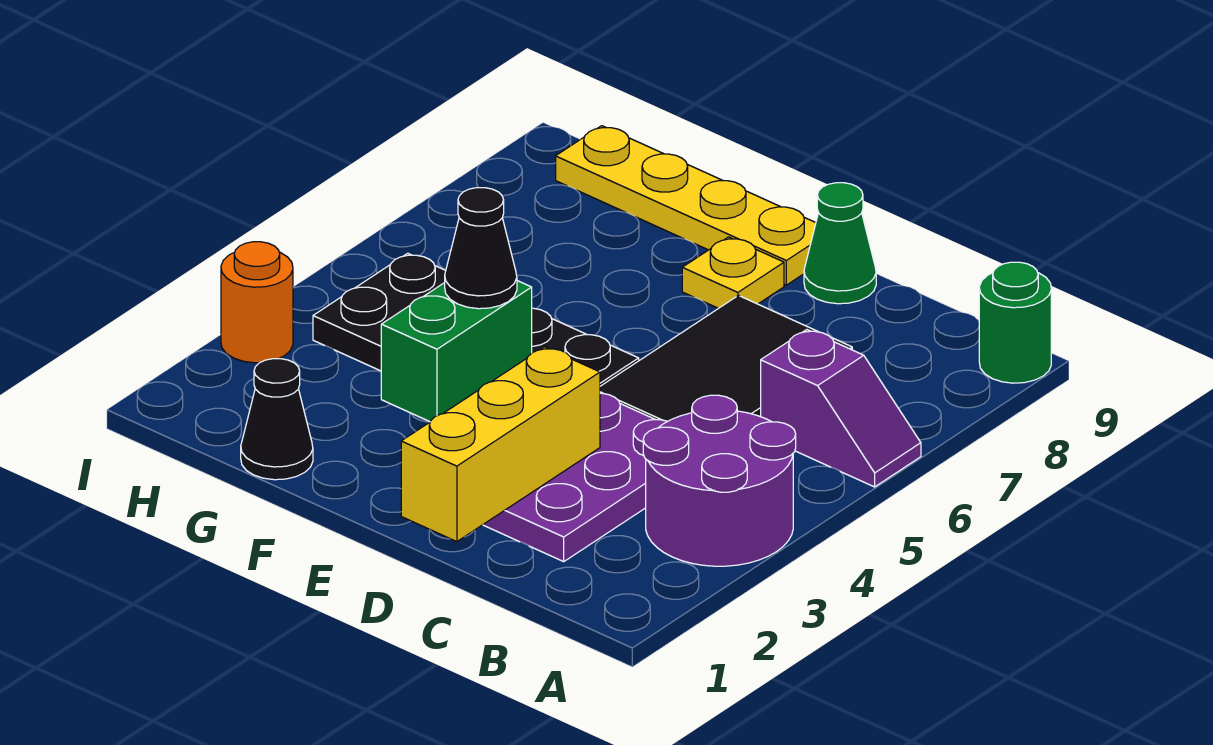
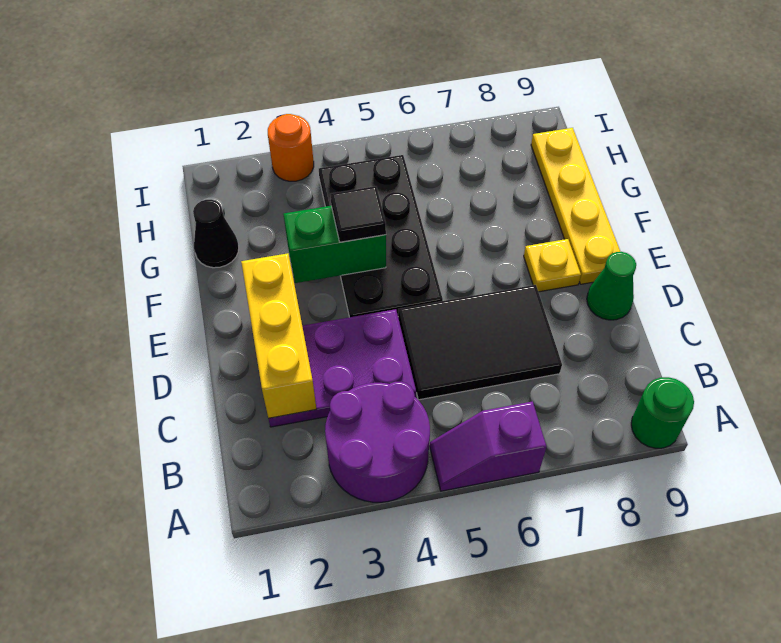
purple slope A6:B6 level 1 top B -> purple slope A5:A6 level 1 top 6
yellow brick D1:D3 level 2 -> yellow brick C2:E2 level 2
black cone F4 level 3 -> black tile F4 level 3

